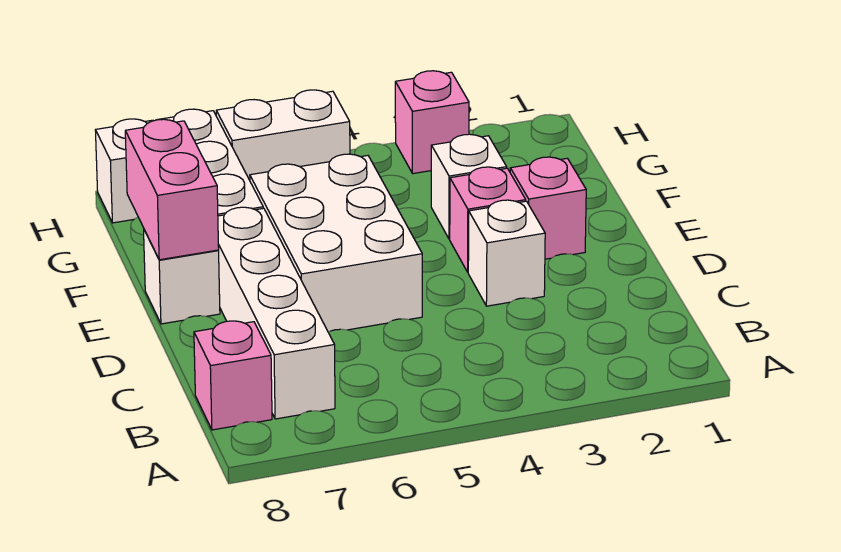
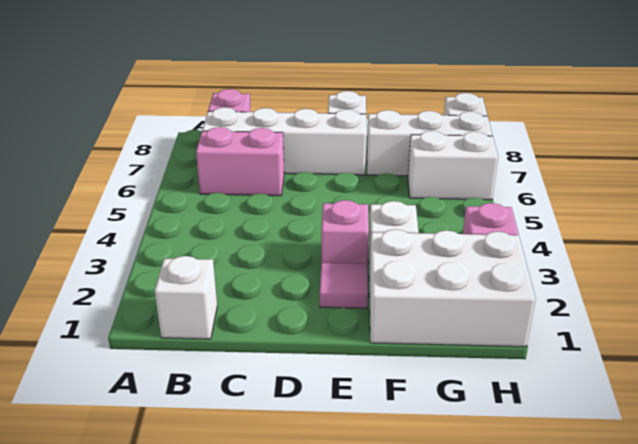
white brick D3 level 1 -> white brick B1 level 1
white brick D5:F6 level 1 -> white brick F1:H2 level 1
pink brick E2 level 1 -> pink tile E2 level 1
pink brick E8:F8 level 2 -> pink brick B6:C6 level 1
white brick H5:H6 level 1 -> white brick G6:H6 level 1

